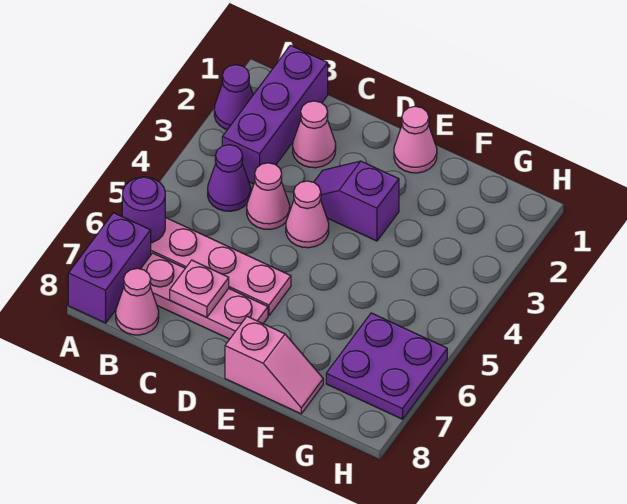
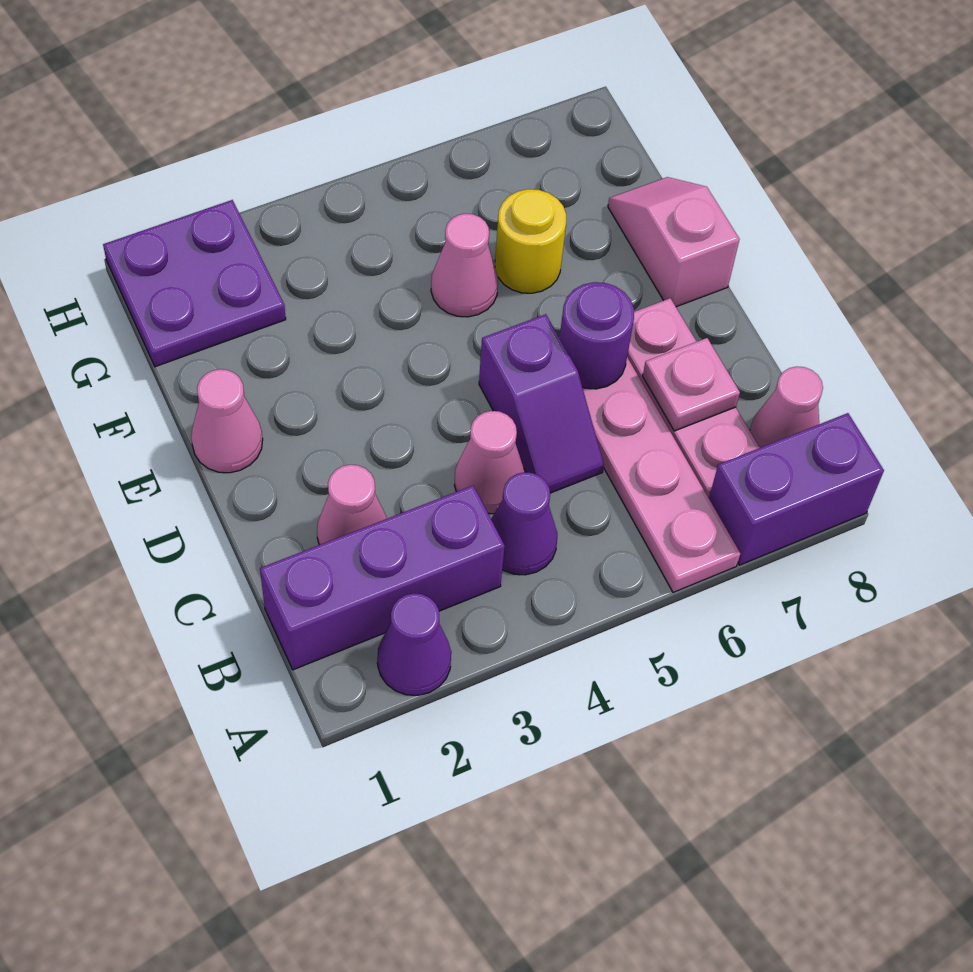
purple round brick A6 level 2 -> purple round brick D6 level 2
purple slope D3:E3 level 1 top E -> purple slope C5:D5 level 1 top D
pink cone D4 level 1 -> pink cone F5 level 1
none -> yellow round brick F6 level 1
purple plate G6:H7 level 1 -> purple plate G1:H2 level 1

